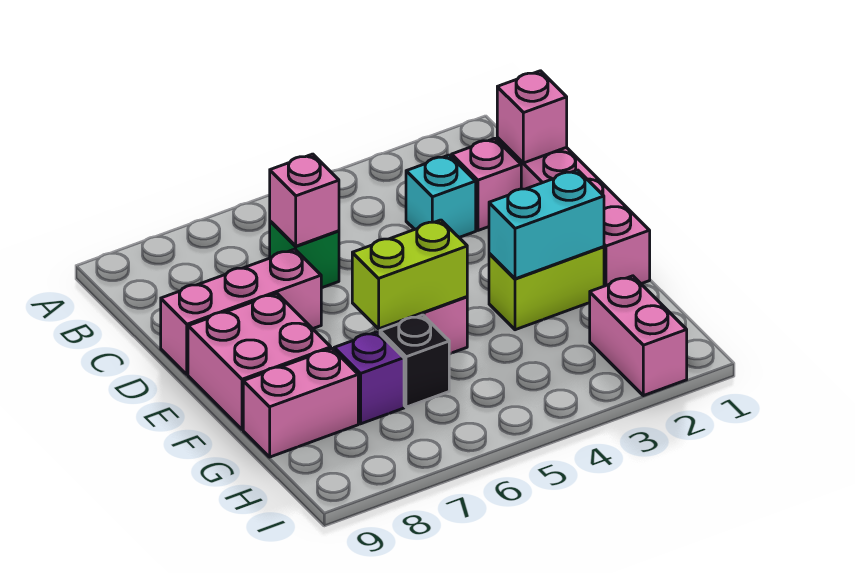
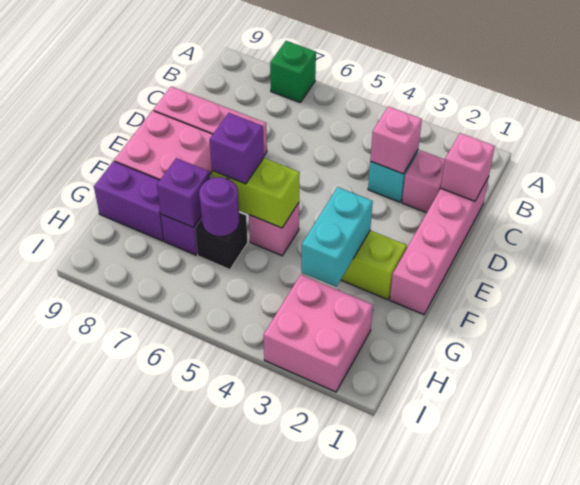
green brick C6 level 1 -> green brick A7 level 1
pink brick C6 level 2 -> pink brick C3 level 2
cyan brick F2:F3 level 2 -> cyan brick F3:G3 level 2
none -> purple brick F6 level 3
none -> purple round brick G6 level 2
none -> purple brick G7 level 2
pink brick G8:G9 level 1 -> purple brick G8:G9 level 1
pink brick H2:I2 level 1 -> pink brick H2:I3 level 1

